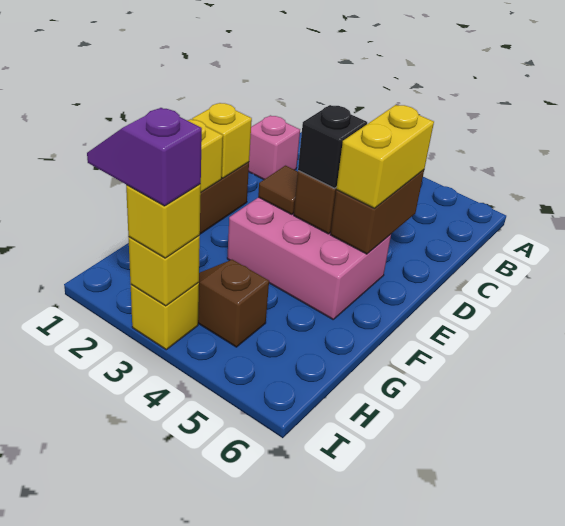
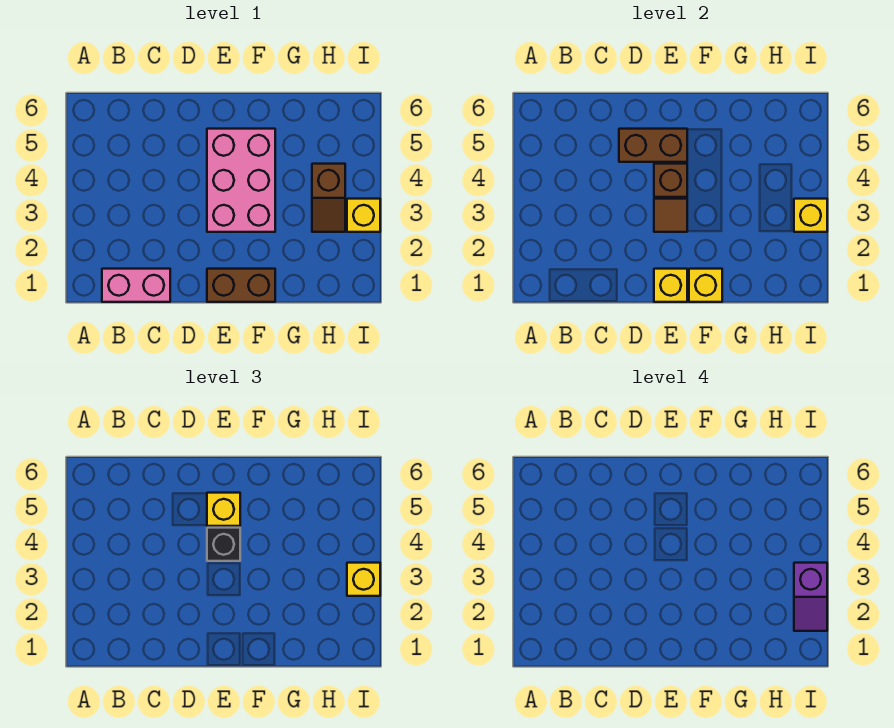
pink brick C1 level 1 -> pink brick B1:C1 level 1
yellow brick D5:E5 level 3 -> yellow brick E5 level 3

